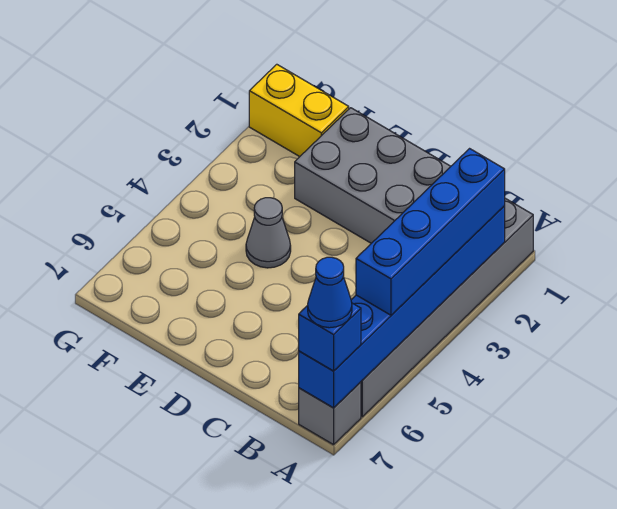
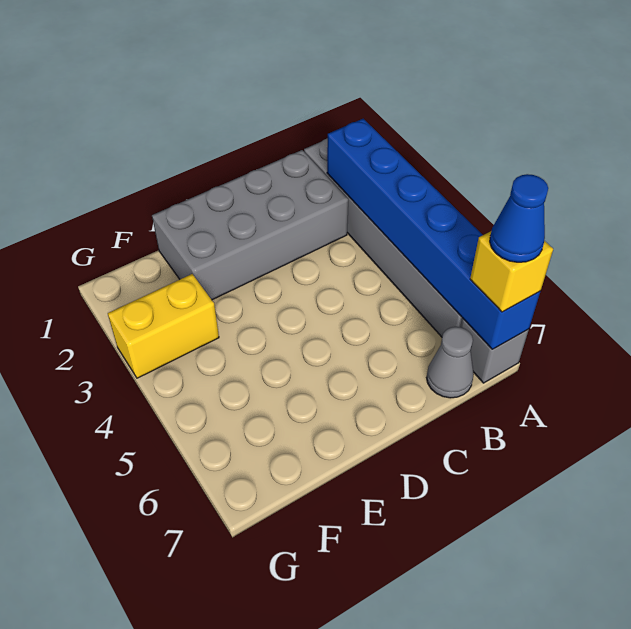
blue brick A2:A5 level 3 -> none
blue brick A7 level 3 -> yellow brick A7 level 3
grey cone E4 level 1 -> grey cone B7 level 1
yellow brick F1:G1 level 1 -> yellow brick F3:G3 level 1

